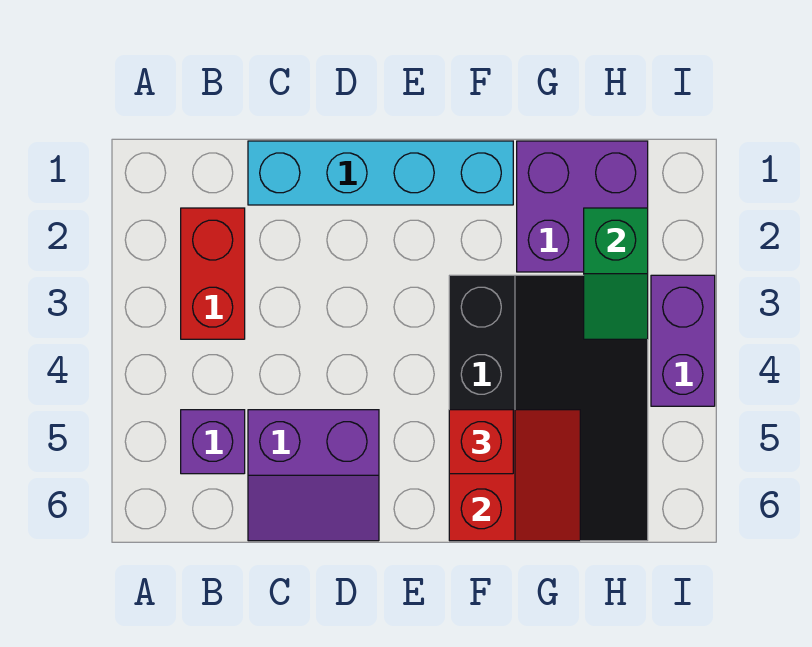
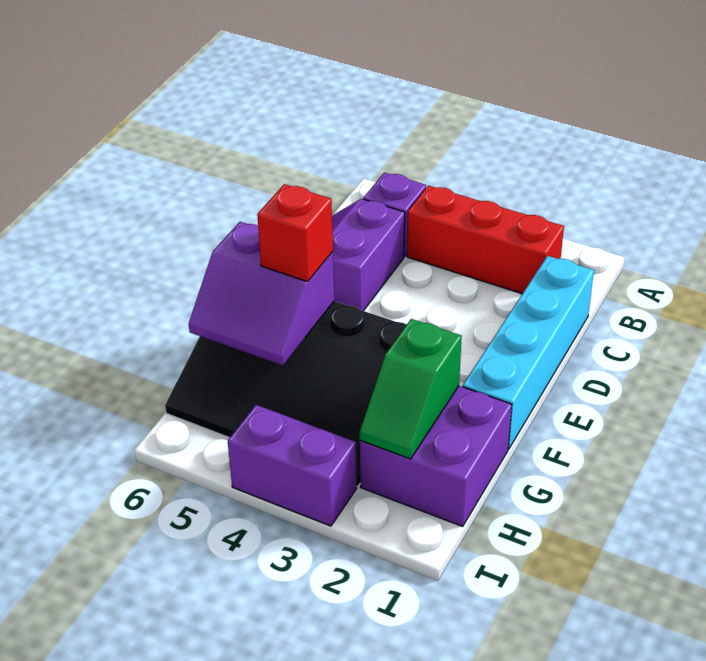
red brick B2:B3 level 1 -> red brick B2:B4 level 1
red slope F5:G6 level 2 top F -> purple slope F5:G6 level 2 top F
green slope H2:H3 level 2 top 2 -> green slope G2:H2 level 2 top G

